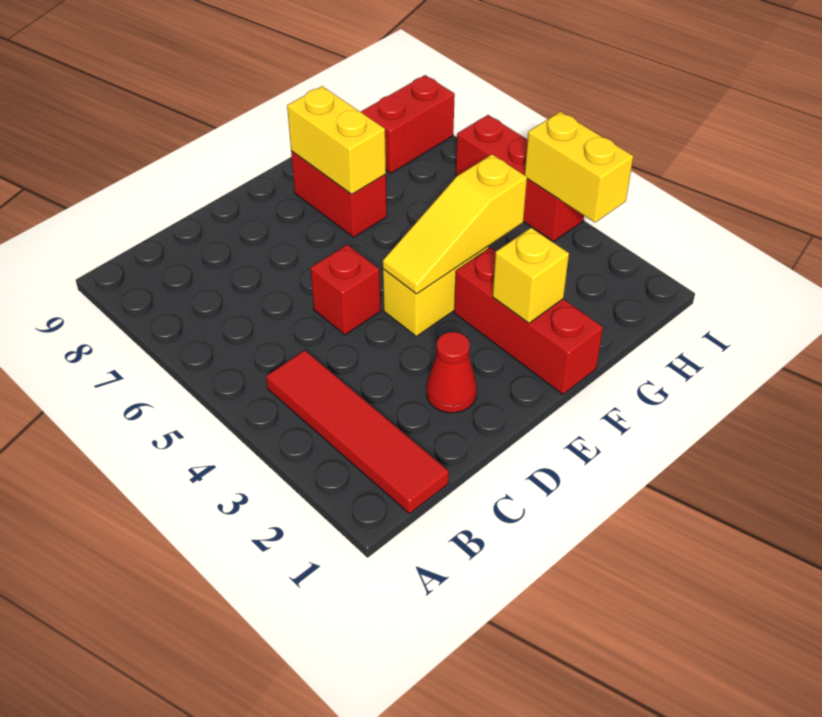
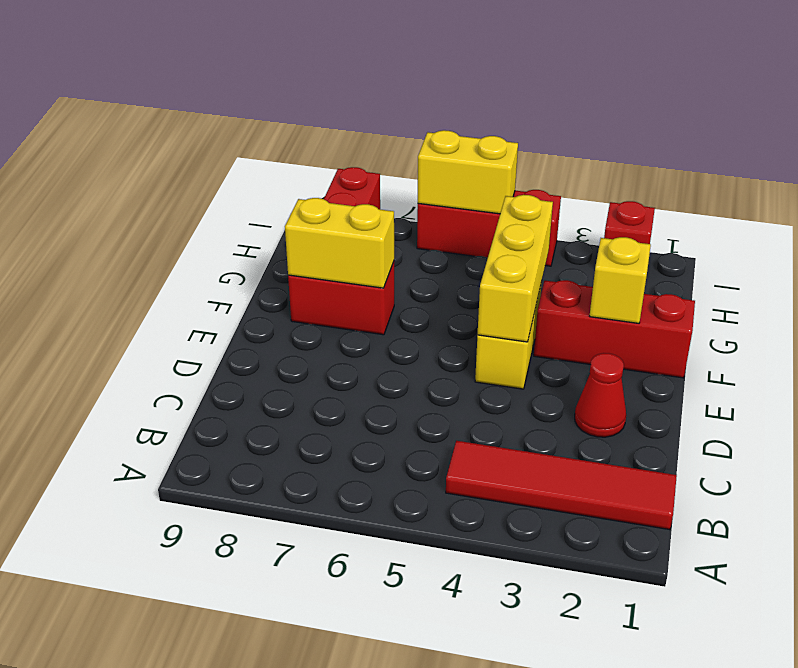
red brick D5 level 1 -> red brick I2 level 1
yellow slope E4:G4 level 2 top G -> yellow brick E4:G4 level 2
yellow brick I3:I4 level 2 -> yellow brick I5:I6 level 2

